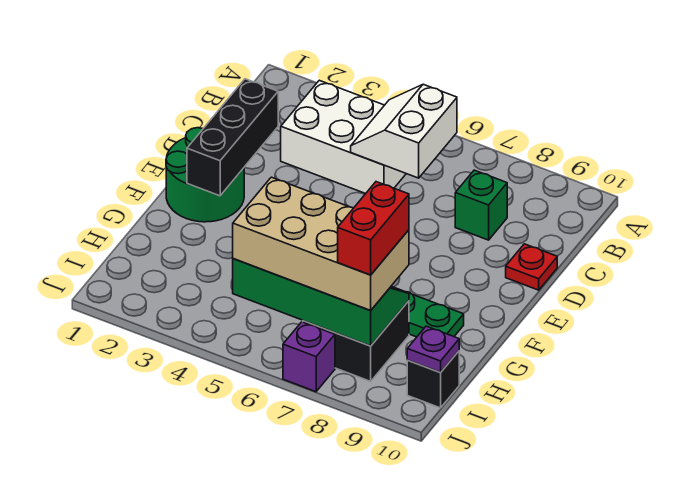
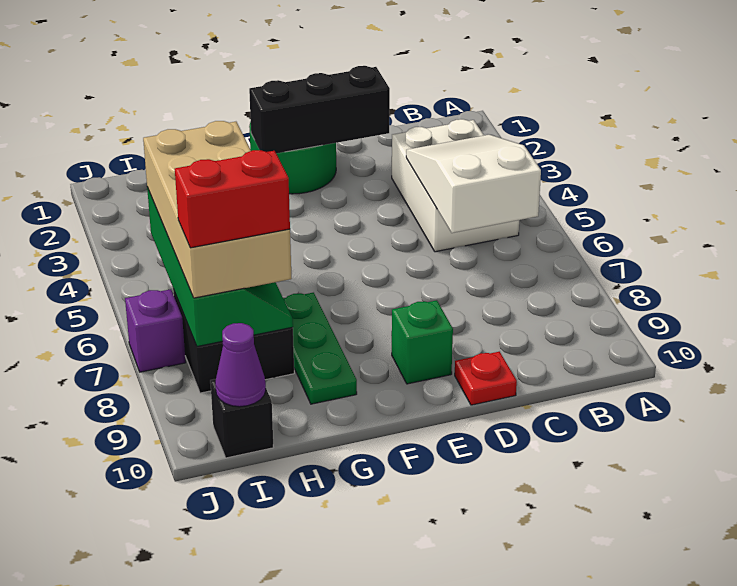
white slope B5:C6 level 2 top 6 -> white slope B4:C6 level 2 top 6
green brick C8 level 1 -> green brick E9 level 1
purple plate I10 level 2 -> purple cone I10 level 2

